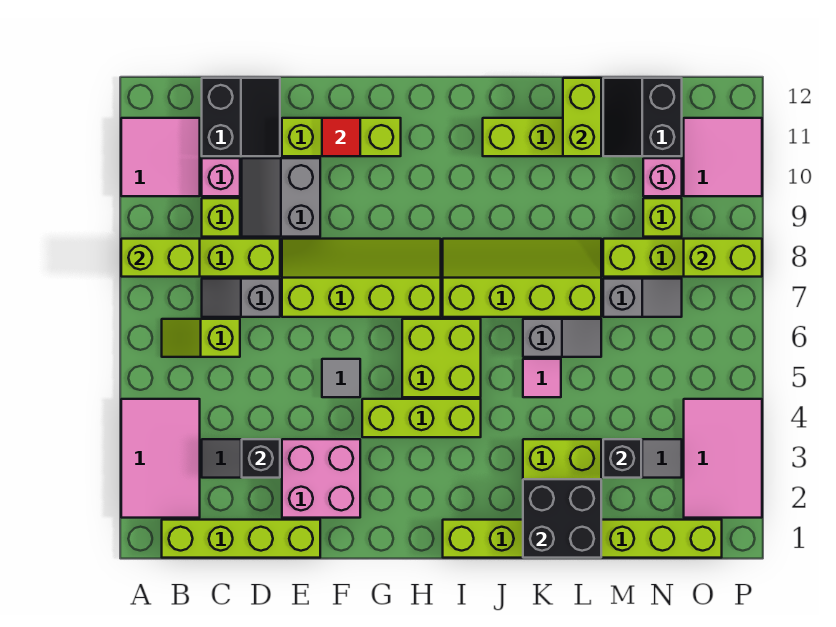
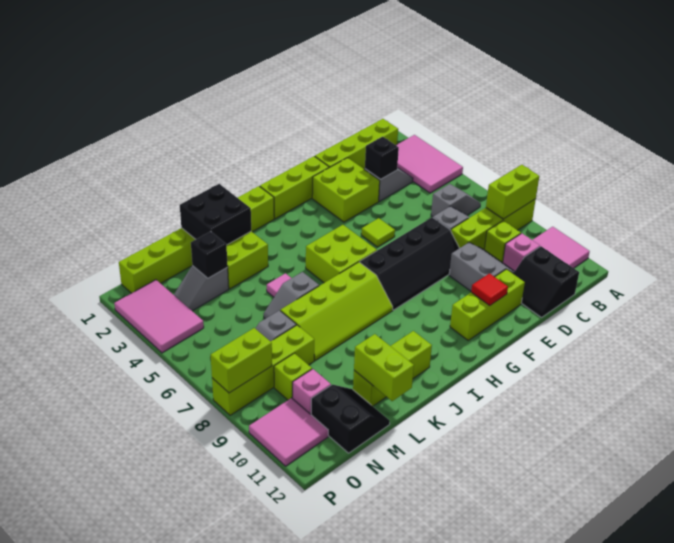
lime slope B6:C6 level 1 top C -> grey slope B6:C6 level 1 top C
pink brick E2:F3 level 1 -> lime brick E2:F3 level 1
lime slope E7:H8 level 1 top 7 -> black slope E7:H8 level 1 top 7
grey tile F5 level 1 -> lime tile F5 level 1
lime brick G4:I4 level 1 -> lime brick F1:H1 level 1

